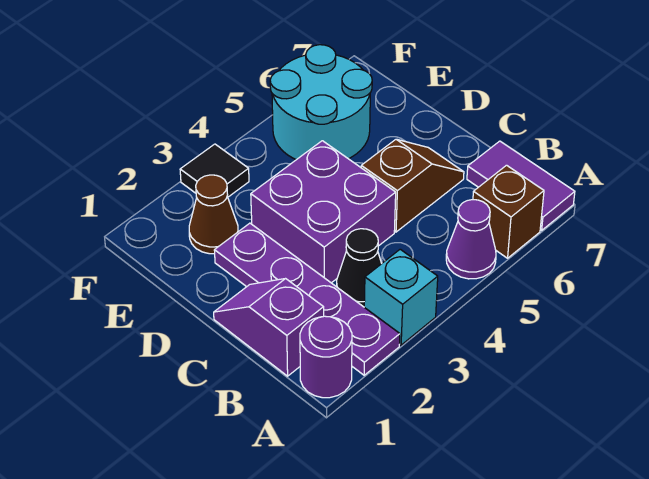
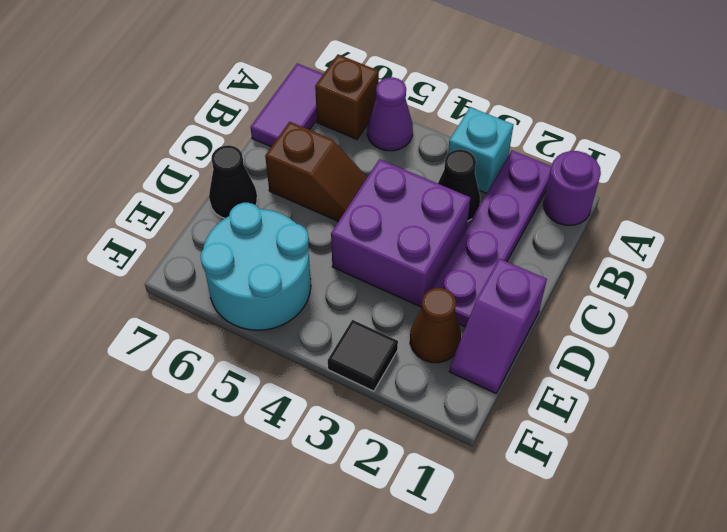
purple slope B1:C1 level 1 top B -> purple slope D1:E1 level 1 top D
brown slope C5:C6 level 1 top 5 -> brown slope C5:C6 level 1 top 6
none -> black cone D7 level 1

